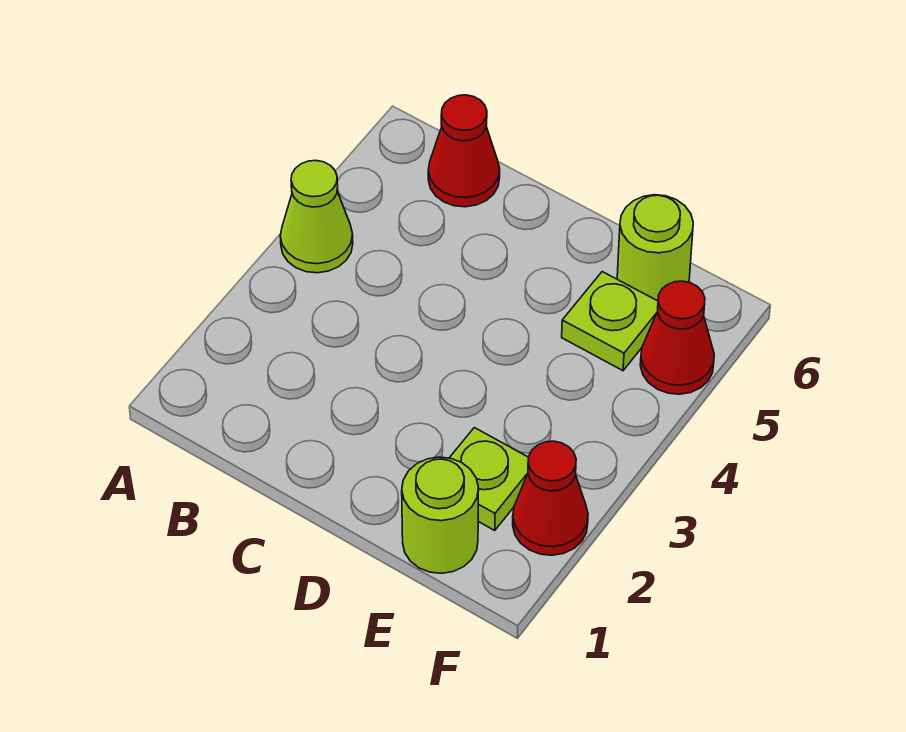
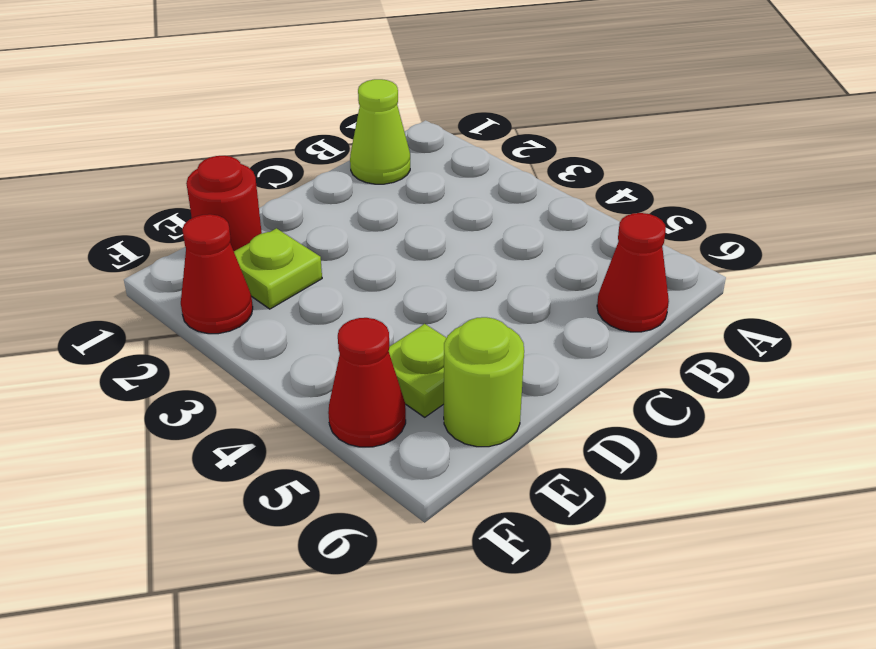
lime cone A4 level 1 -> lime cone B1 level 1
lime round brick E1 level 1 -> red round brick E1 level 1

